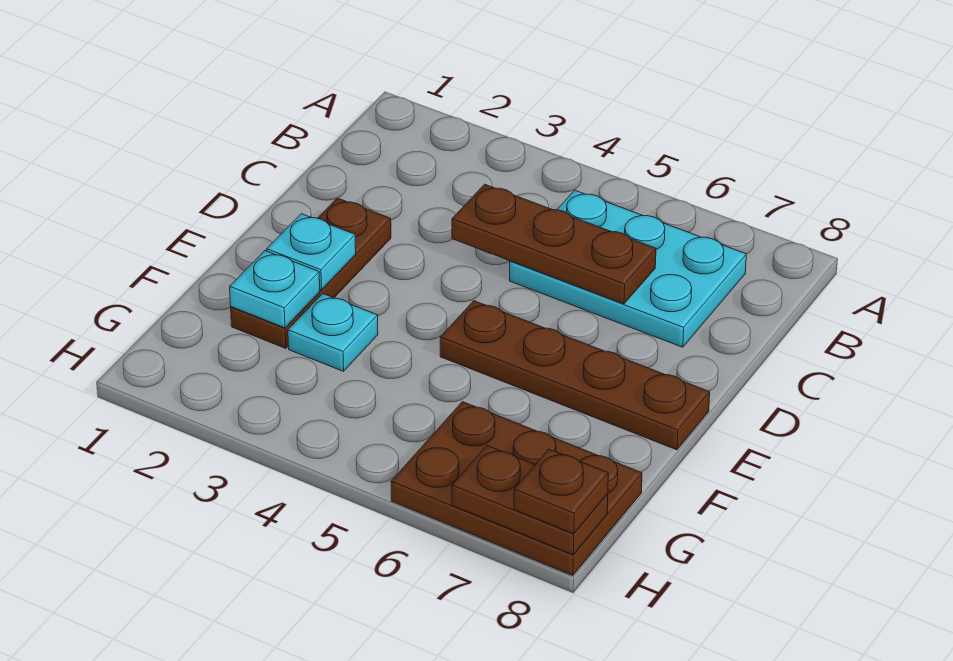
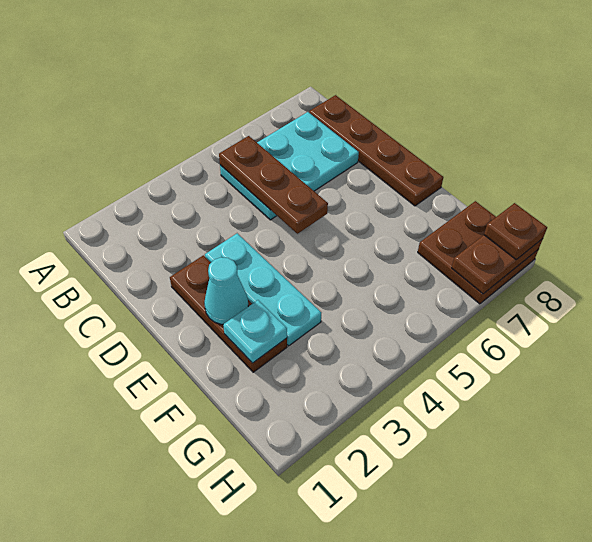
brown plate C4:C6 level 2 -> brown plate B5:D5 level 2
cyan plate E2 level 2 -> cyan cone E2 level 2
brown plate E5:E8 level 1 -> brown plate B8:E8 level 1
cyan plate F3 level 1 -> cyan plate D3:F3 level 1
brown plate G6:H8 level 1 -> brown plate G7:H8 level 1

